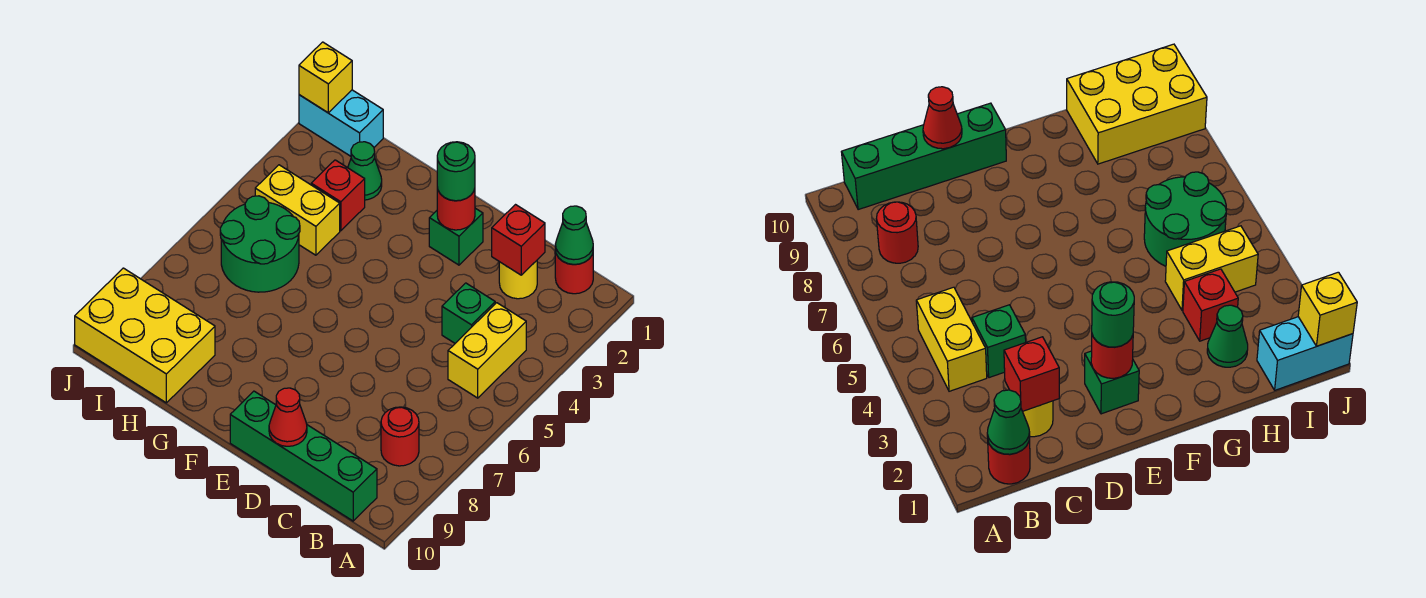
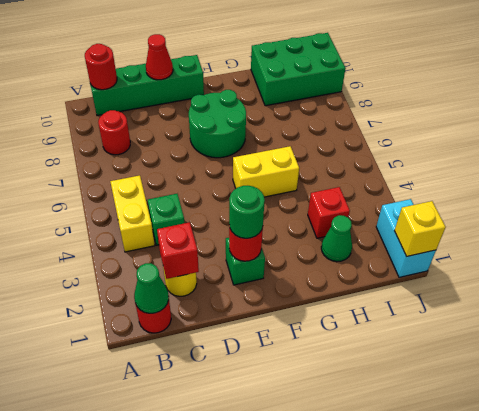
none -> red round brick B10 level 2
yellow brick H4:I4 level 1 -> yellow brick F5:G5 level 1
green round brick H5:I6 level 1 -> green round brick E7:F8 level 1
yellow brick H9:J10 level 1 -> green brick H9:J10 level 1
cyan brick I1:J1 level 1 -> cyan brick J1:J2 level 1

